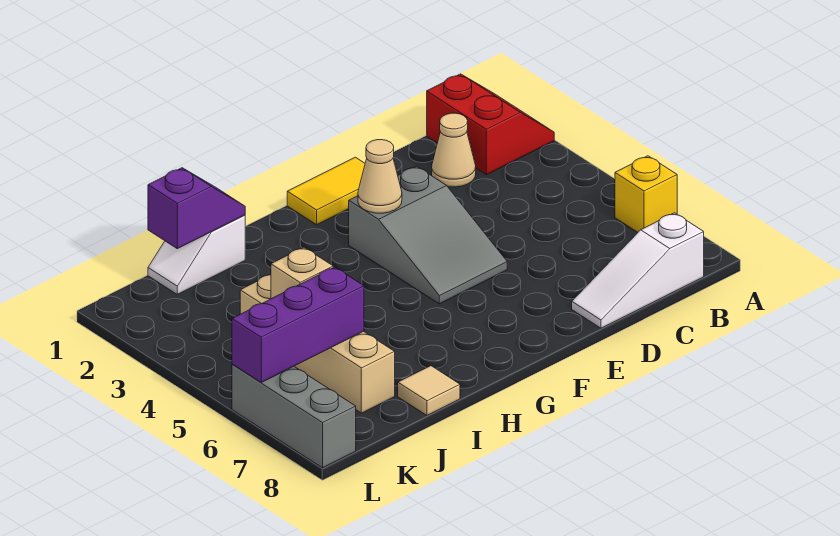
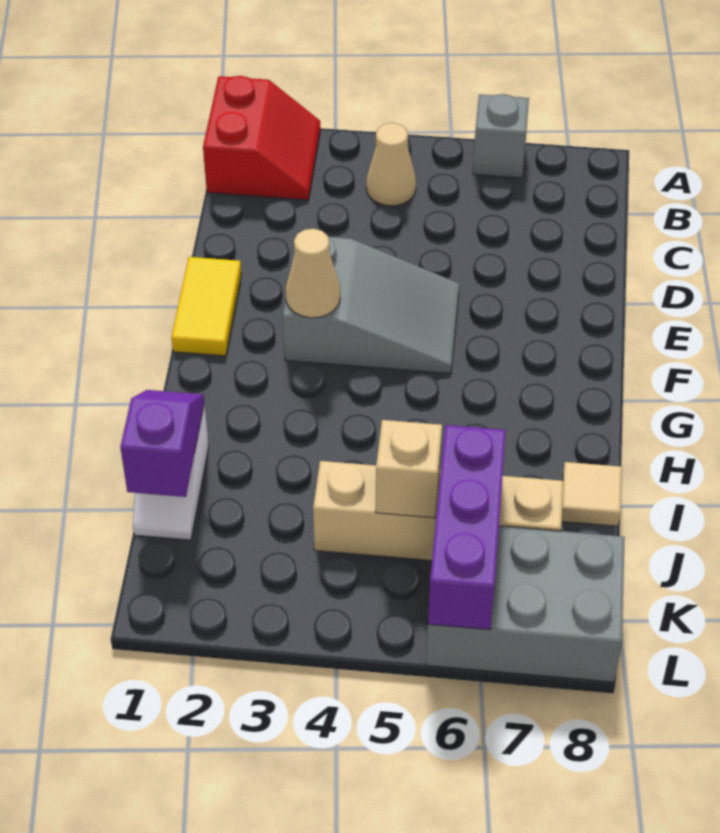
red slope A1:B2 level 1 top B -> red slope A1:B2 level 1 top 1
yellow brick A6 level 1 -> grey brick A6 level 1
white slope B8:D8 level 1 top B -> none
tan cone C2 level 1 -> tan cone B4 level 1
grey brick L6:L8 level 1 -> grey brick K6:L8 level 1

